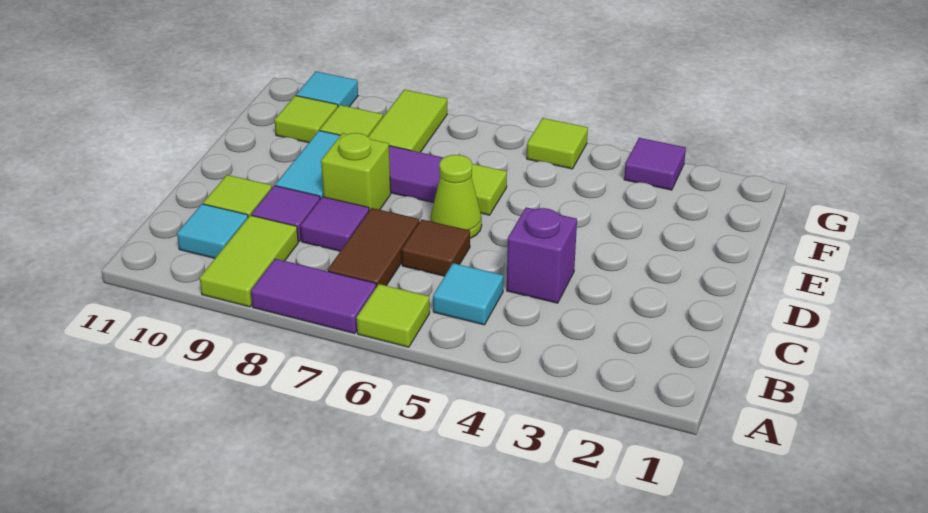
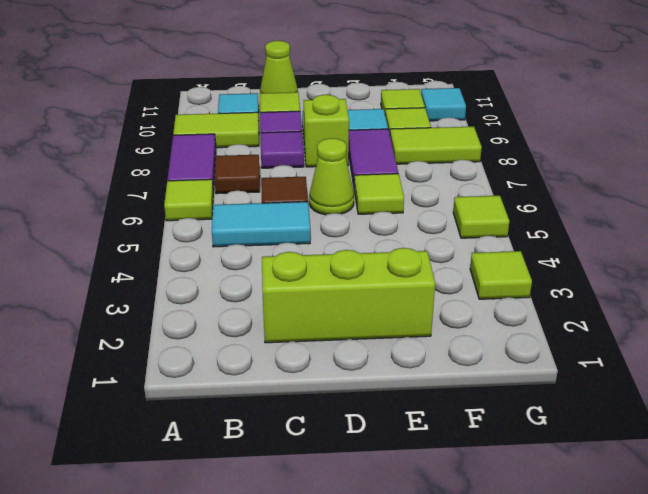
cyan tile B5 level 1 -> cyan tile B5:C5 level 1
brown tile B7:C7 level 1 -> brown tile B7 level 1
none -> lime brick C2:E2 level 1
purple brick C4 level 1 -> none
none -> lime cone C11 level 1
purple tile G3 level 1 -> lime tile G3 level 1

